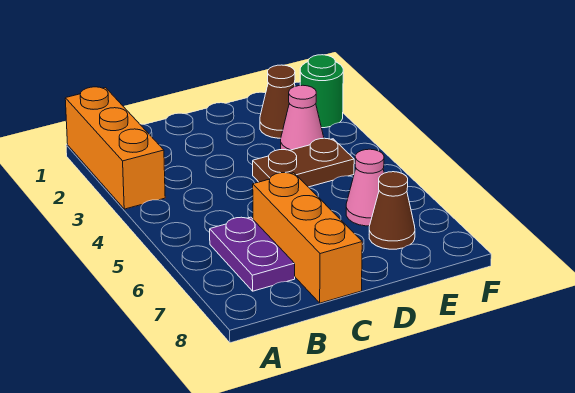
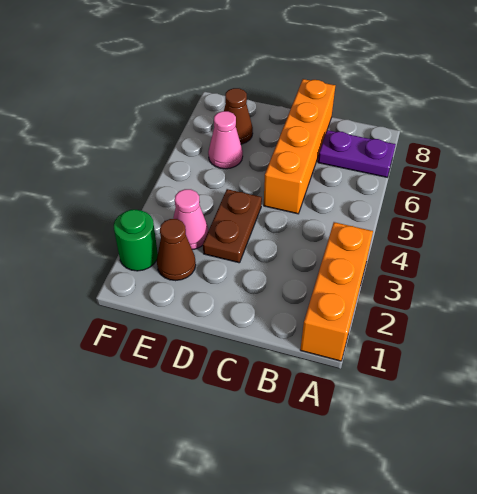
purple plate B6:B7 level 1 -> purple plate A7:B7 level 1
orange brick C6:C8 level 1 -> orange brick C5:C8 level 1
brown plate D4:E4 level 1 -> brown plate D3:D4 level 1

